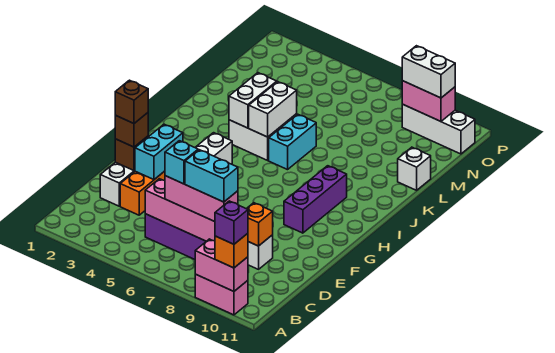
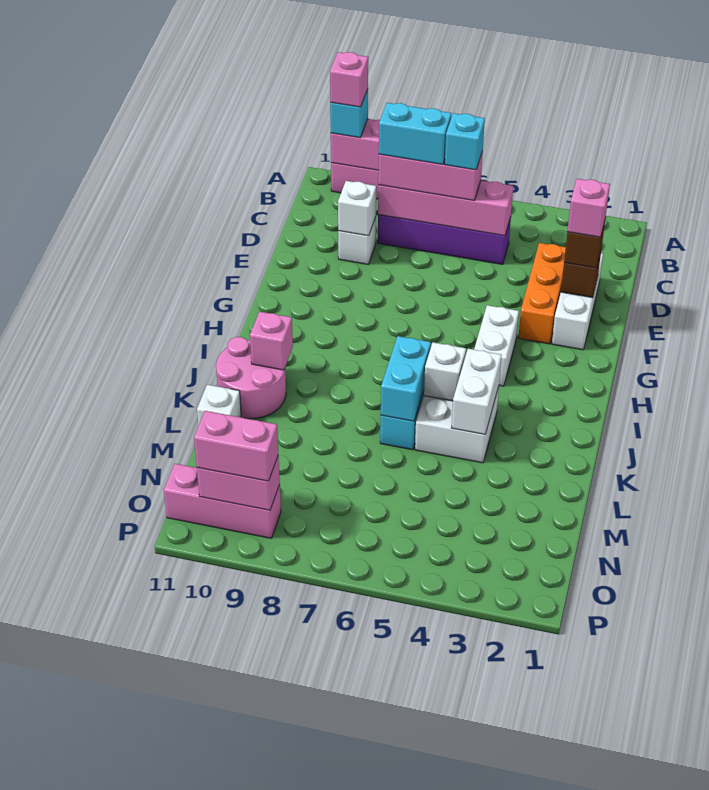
orange brick A10 level 3 -> cyan brick A10 level 3
purple brick A10 level 4 -> pink brick A10 level 4
orange brick D9 level 2 -> white brick D9 level 2
brown brick E2 level 4 -> pink brick E2 level 4
cyan brick E3:F3 level 2 -> cyan brick J6:K6 level 2
purple brick G9:I9 level 1 -> none
white brick J5:K5 level 2 -> white brick J5 level 2
none -> pink round brick J10:K11 level 1
none -> pink brick J10 level 2
white brick O9:O11 level 1 -> pink brick O9:O11 level 1
white brick O9:O10 level 3 -> pink brick O9:O10 level 3

